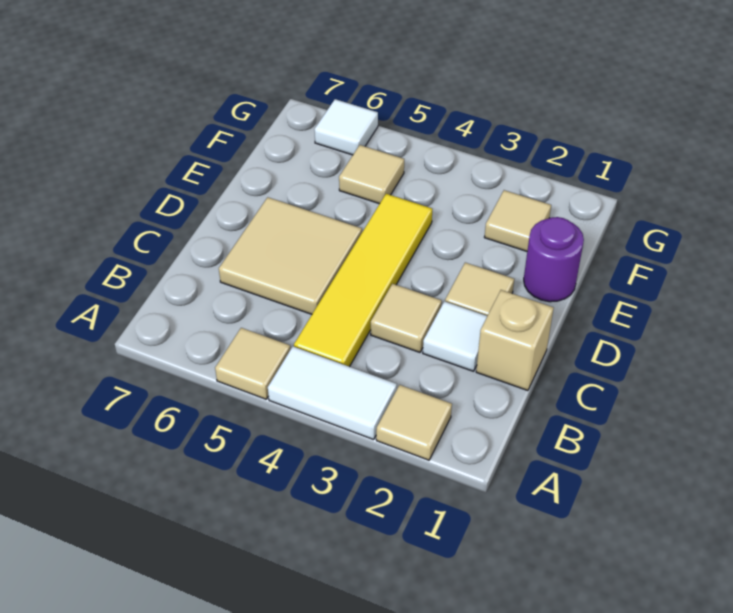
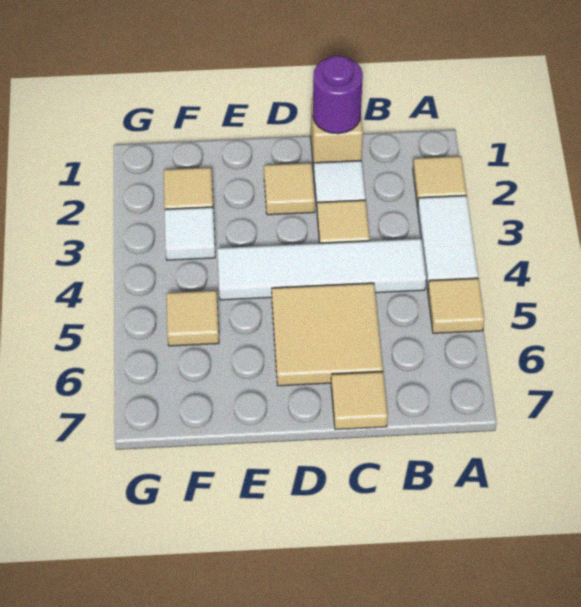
yellow tile B4:E4 level 1 -> white tile B4:E4 level 1
none -> tan tile C7 level 1
purple round brick E1 level 1 -> purple round brick C1 level 2
white tile G6 level 1 -> white tile F3 level 1

